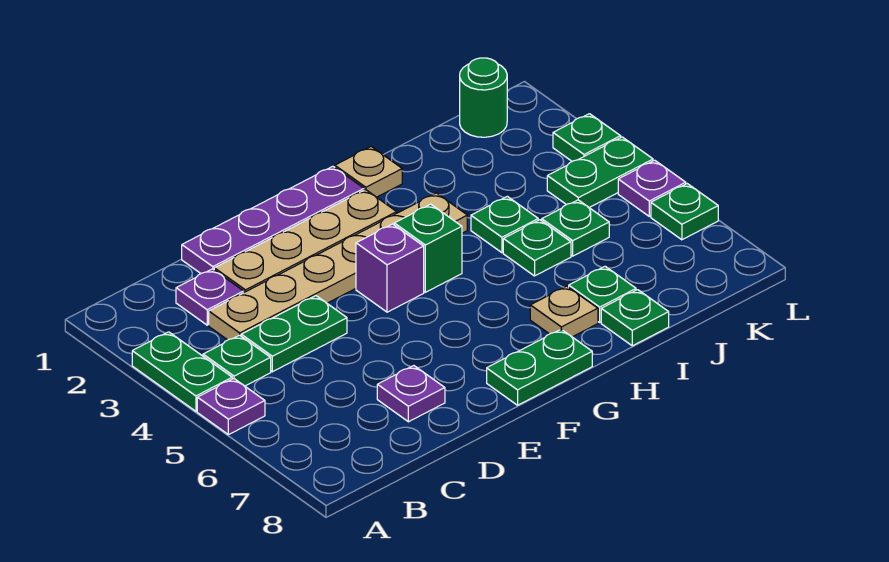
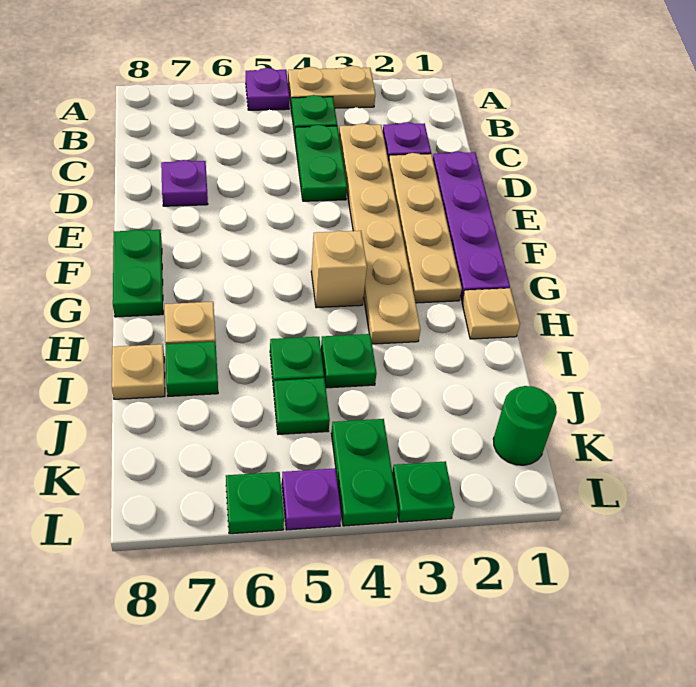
green plate A3:A4 level 1 -> tan plate A3:A4 level 1
purple brick F4 level 1 -> none
green brick G4 level 1 -> tan brick G4 level 1
green plate I8 level 1 -> tan plate I8 level 1

